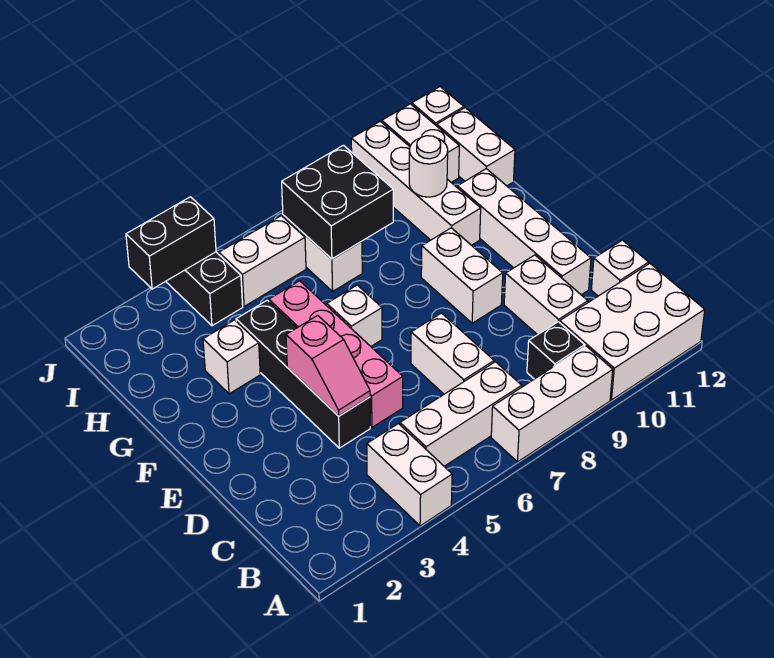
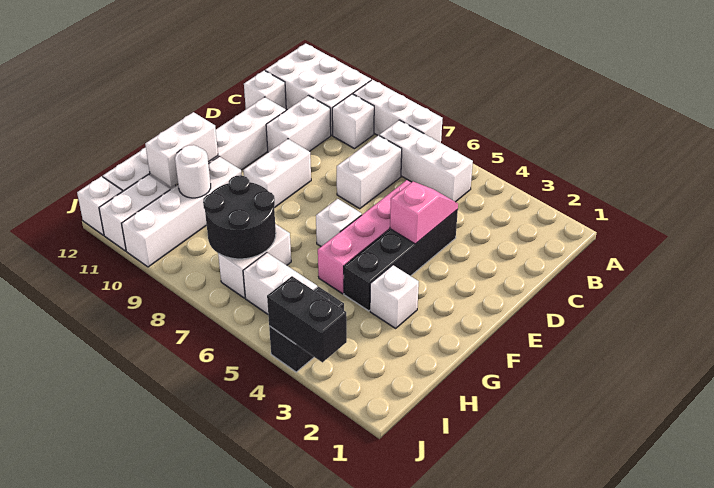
white brick A4:B4 level 1 -> white brick G11:H11 level 2
black brick B9 level 1 -> white brick B9 level 1
black brick H7:I8 level 2 -> black round brick H7:I8 level 2

